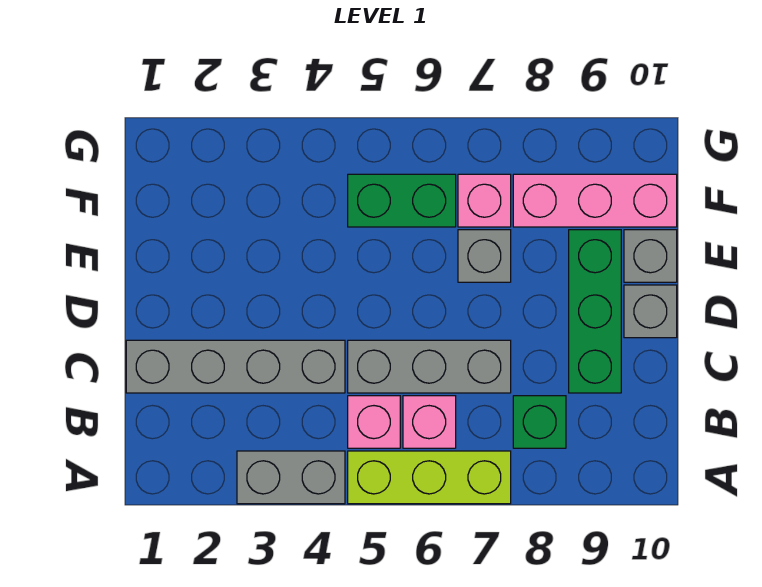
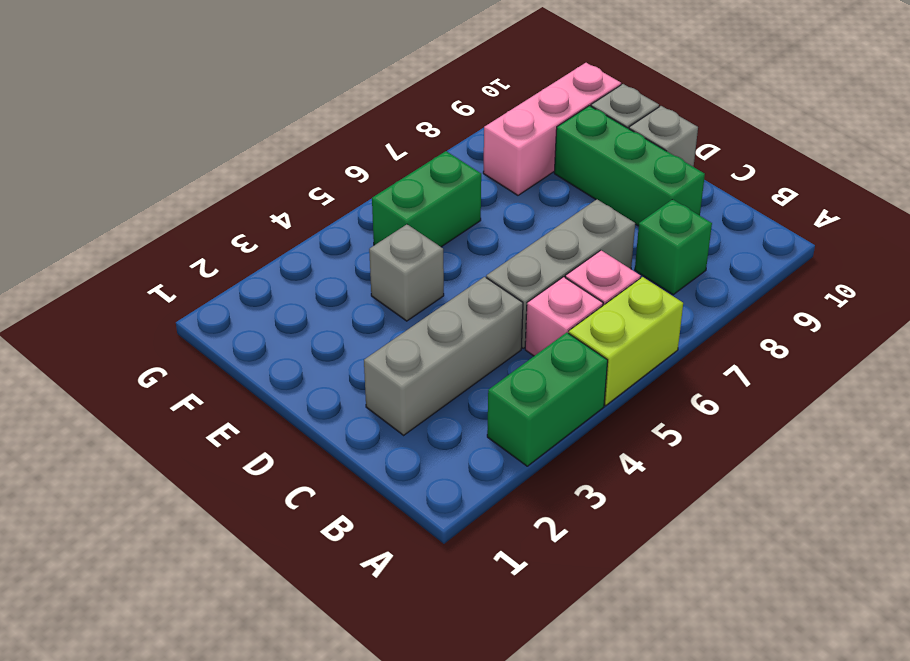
grey brick A3:A4 level 1 -> green brick A3:A4 level 1
lime brick A5:A7 level 1 -> lime brick A5:A6 level 1
grey brick C1:C4 level 1 -> grey brick C2:C4 level 1
grey brick E7 level 1 -> grey brick E4 level 1
pink brick F7 level 1 -> none

